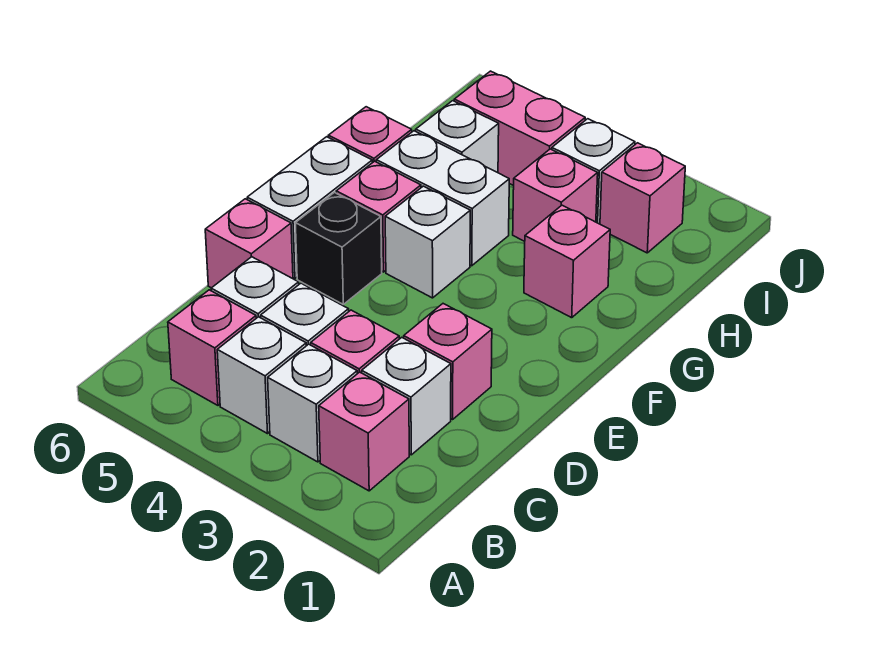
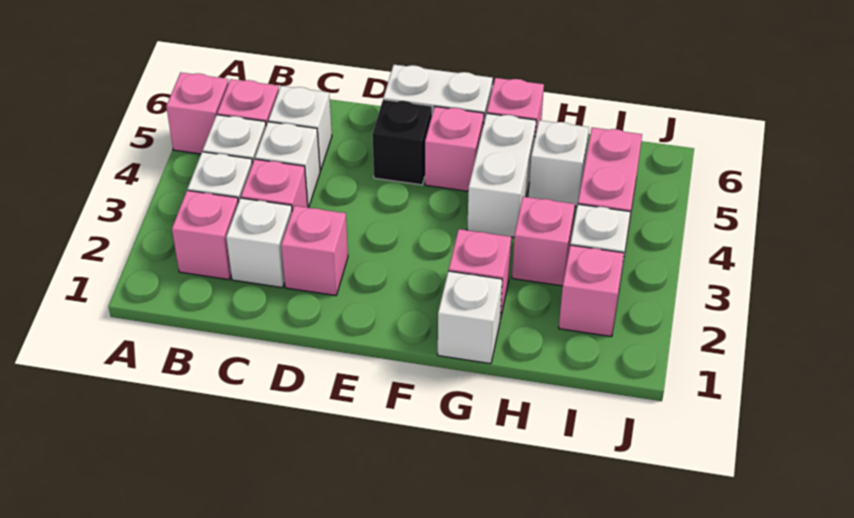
pink brick D6 level 1 -> pink brick A5 level 1
white brick F4 level 1 -> white brick G1 level 1

